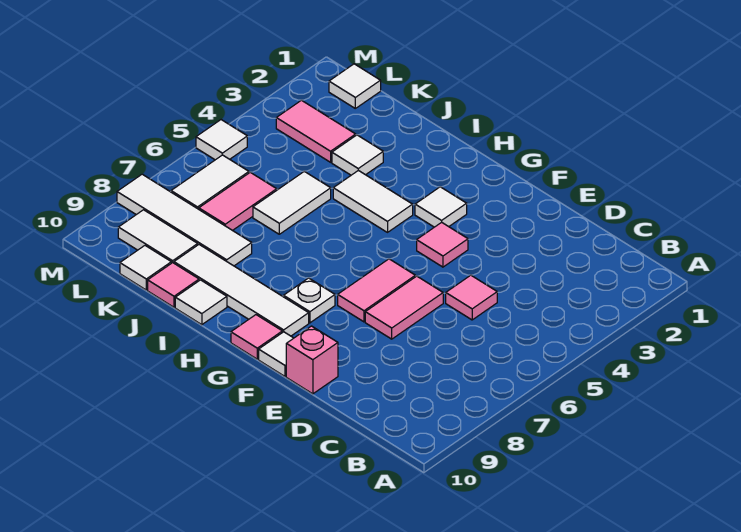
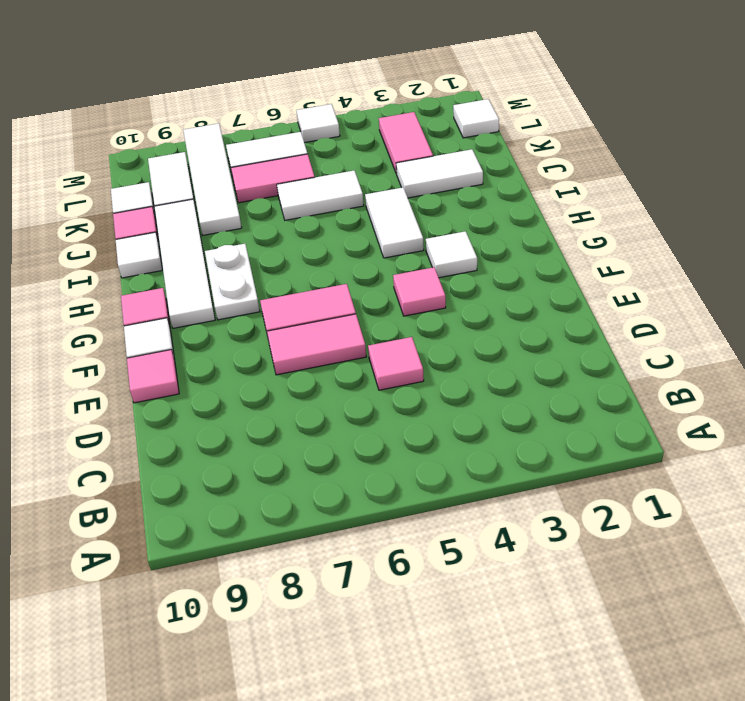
pink brick E10 level 1 -> pink tile E10 level 1
white plate G8 level 1 -> white plate G8:H8 level 1
white tile J3 level 1 -> white tile J2:J3 level 1

